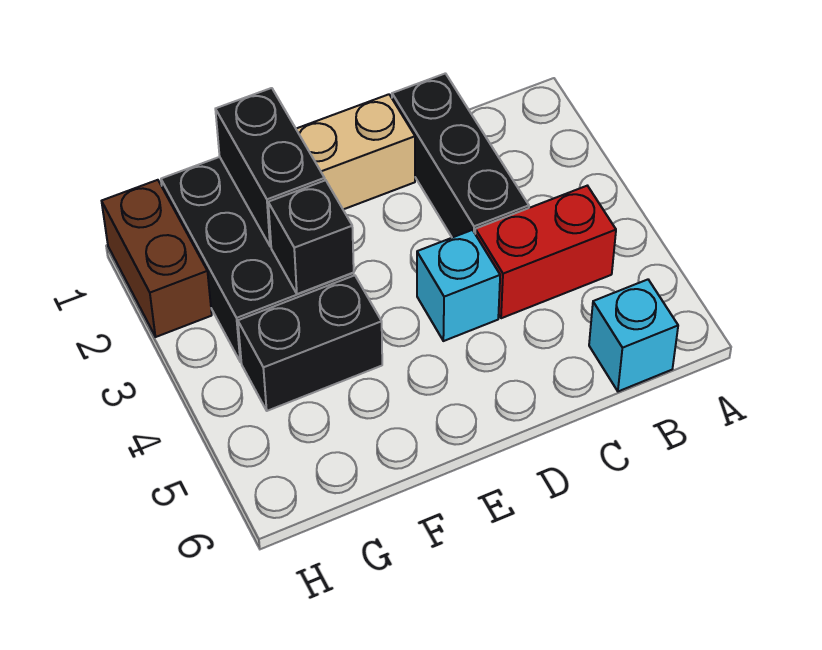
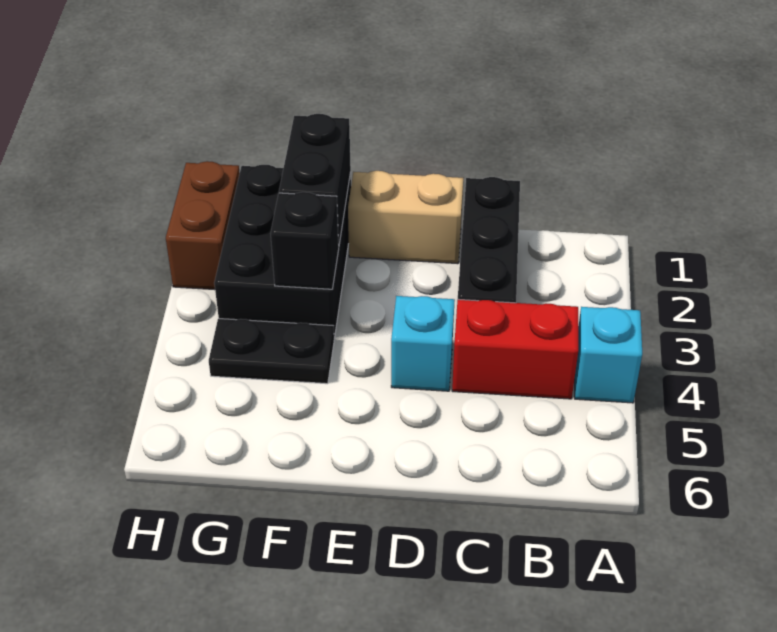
cyan brick B6 level 1 -> cyan brick A4 level 1
black brick F4:G4 level 1 -> black plate F4:G4 level 1

